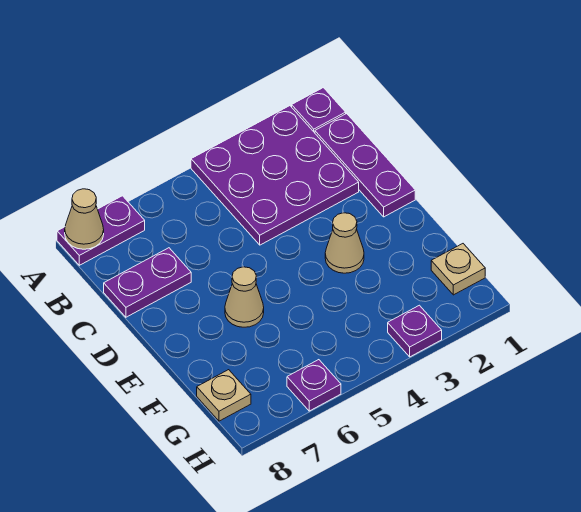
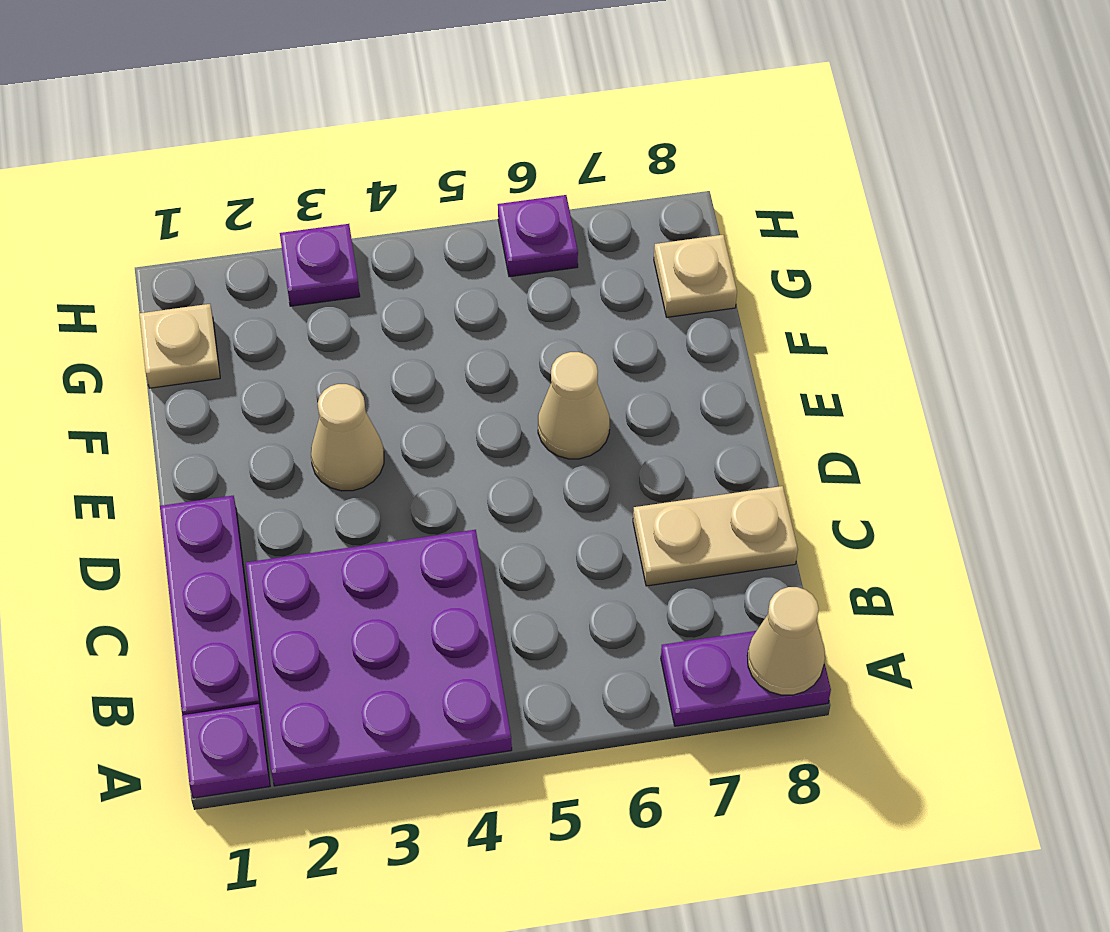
purple plate C7:C8 level 1 -> tan plate C7:C8 level 1

